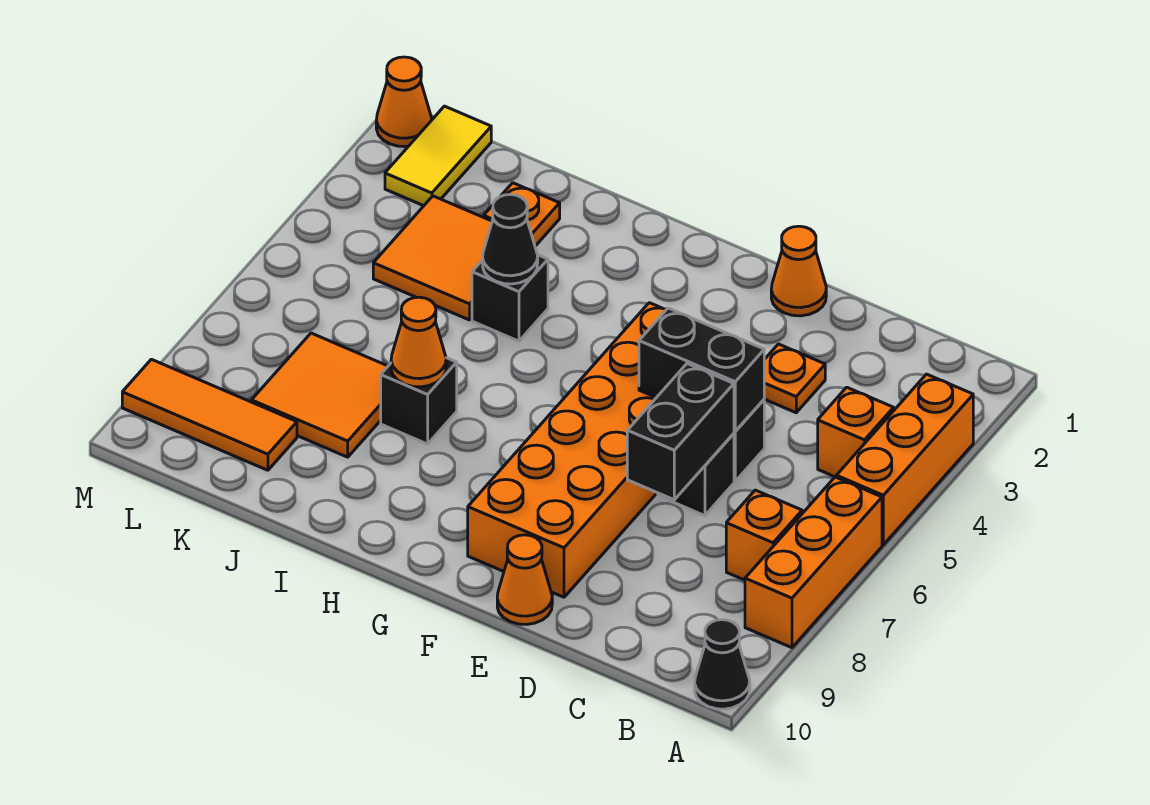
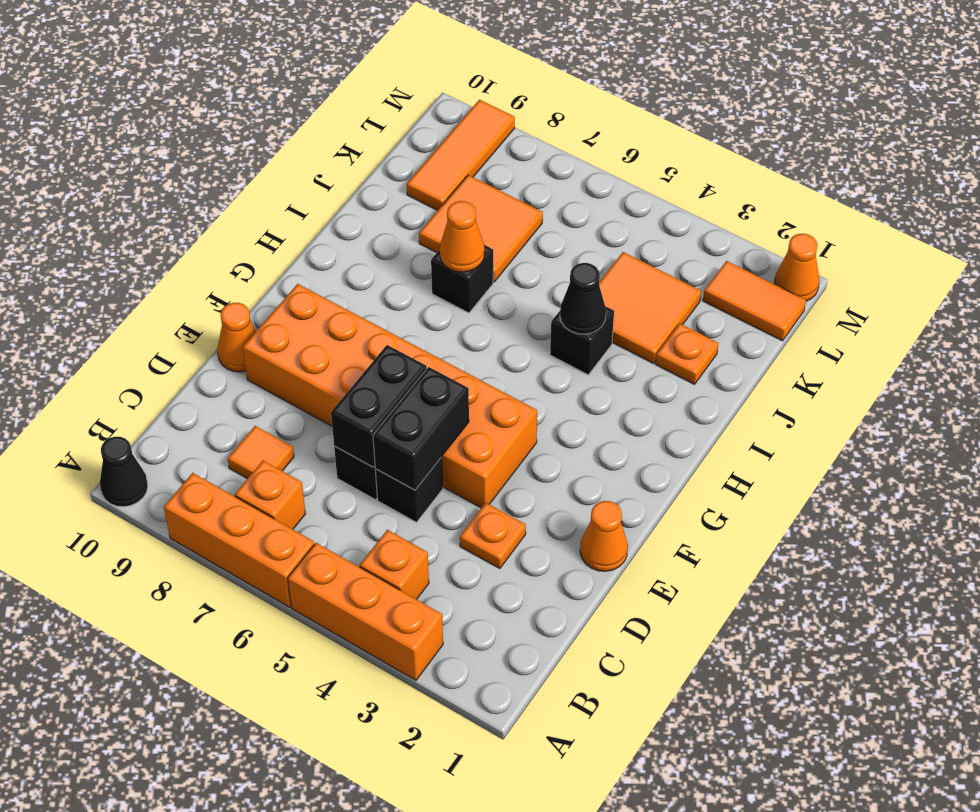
none -> orange tile C8 level 1
black brick D6:D7 level 2 -> black brick D6:E6 level 2
yellow tile L1:L2 level 1 -> orange tile L1:L2 level 1

